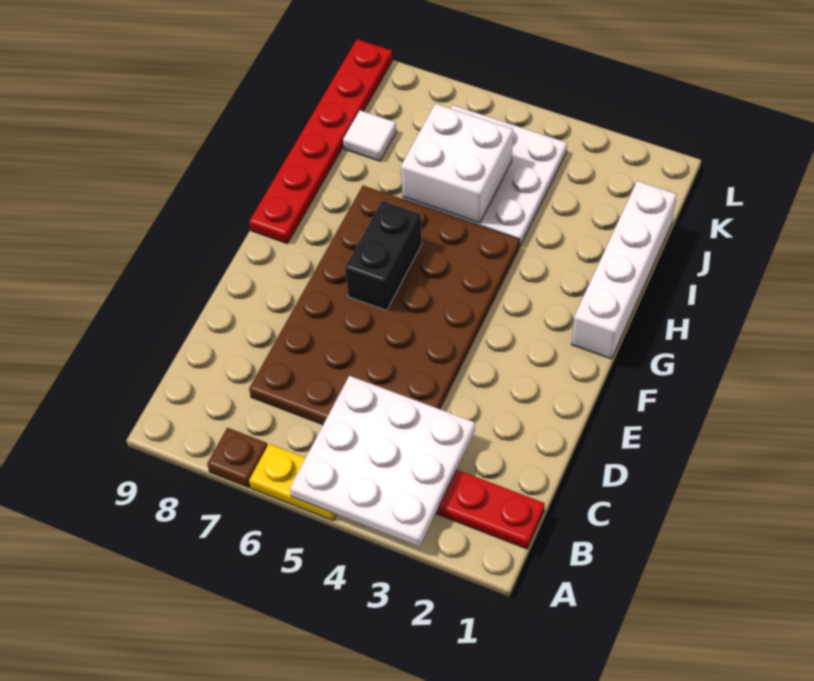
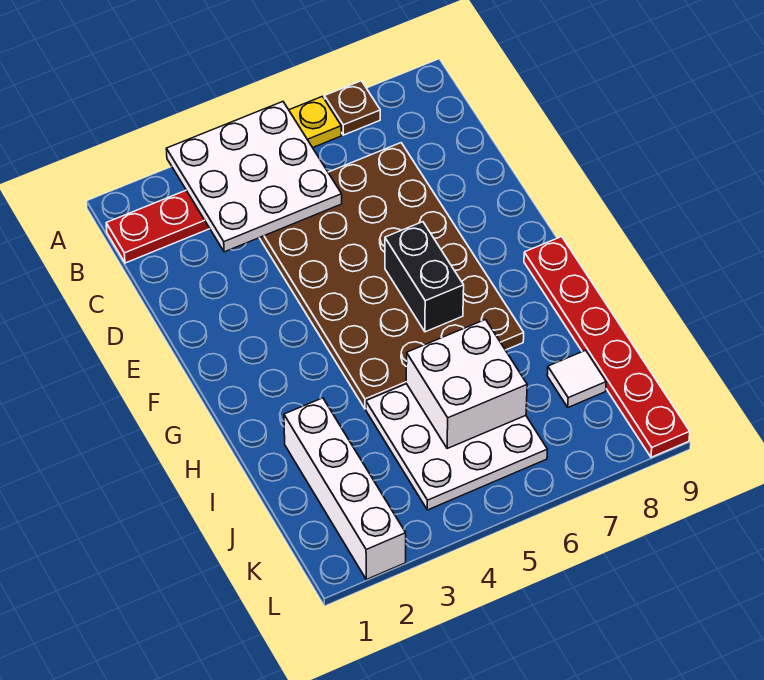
white brick G1:J1 level 1 -> white brick I2:L2 level 1

